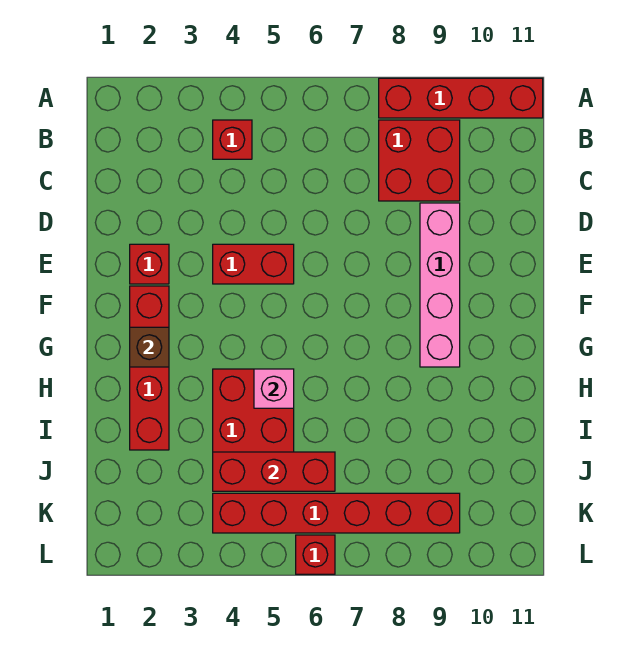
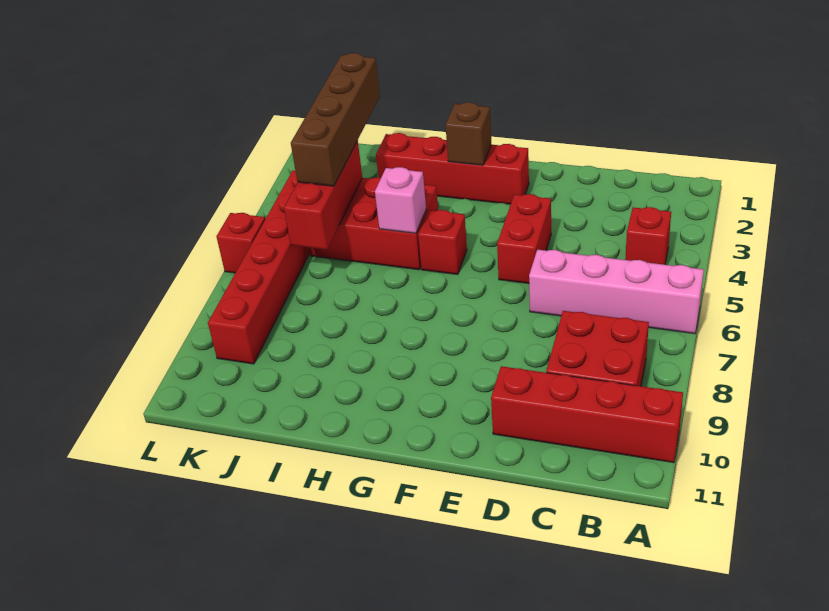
red brick A8:A11 level 1 -> red brick A10:D10 level 1
pink brick D9:G9 level 1 -> pink brick A6:D6 level 1
red brick E2 level 1 -> red brick G5 level 1
none -> brown brick J2:J5 level 3

